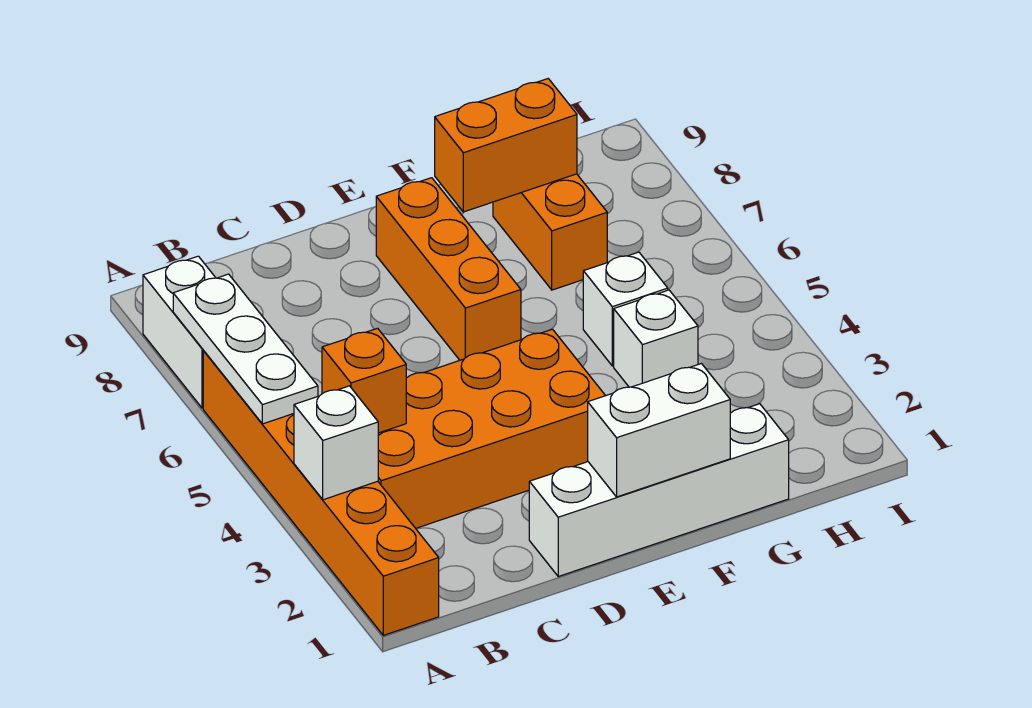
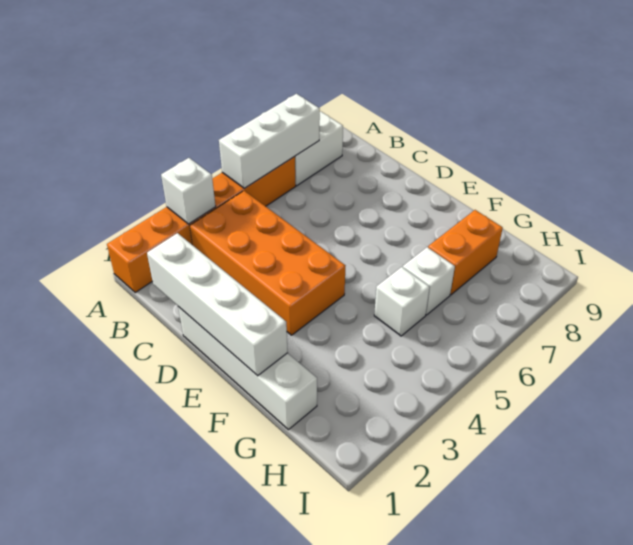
white plate A5:A7 level 2 -> white brick A5:A7 level 2
orange brick B4 level 2 -> none
white brick E1:F1 level 2 -> white brick C1:F1 level 2
orange brick E6:E8 level 1 -> none
orange brick F8:G8 level 2 -> none
white brick G4 level 1 -> white brick G6 level 1

